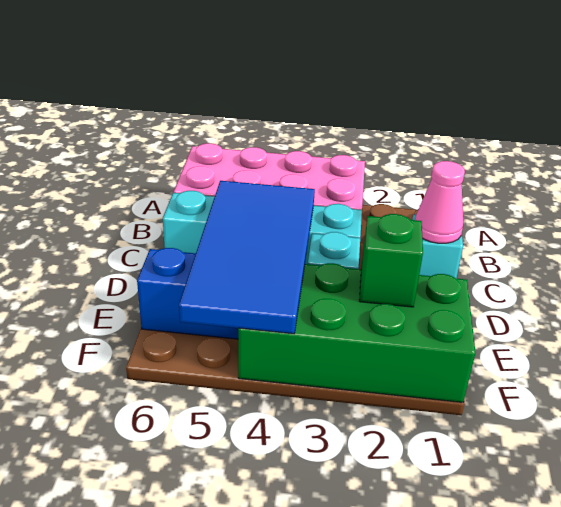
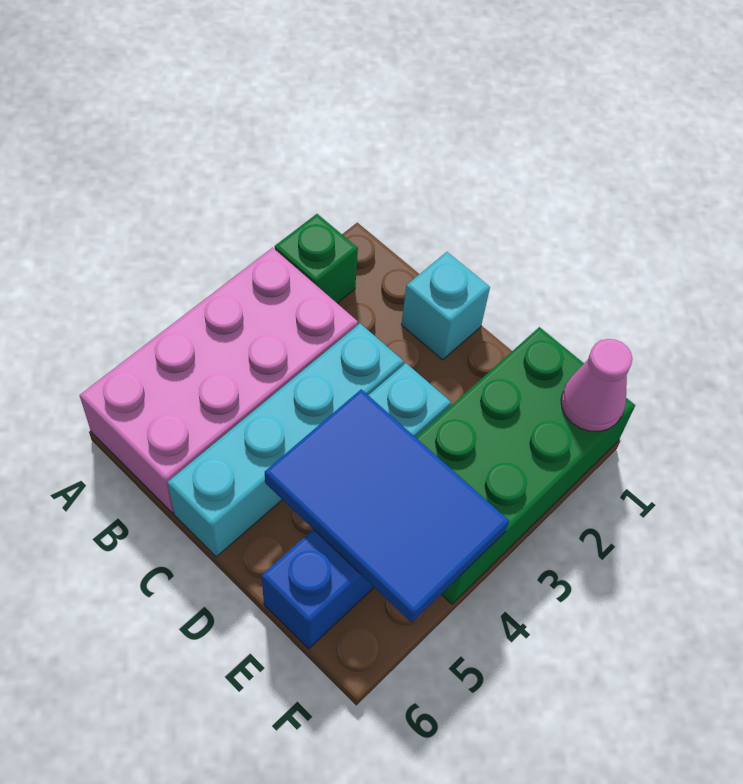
pink cone C1 level 2 -> pink cone F1 level 2
blue tile C4:F5 level 2 -> blue tile D4:F5 level 2
green brick E2 level 2 -> green brick A2 level 1

